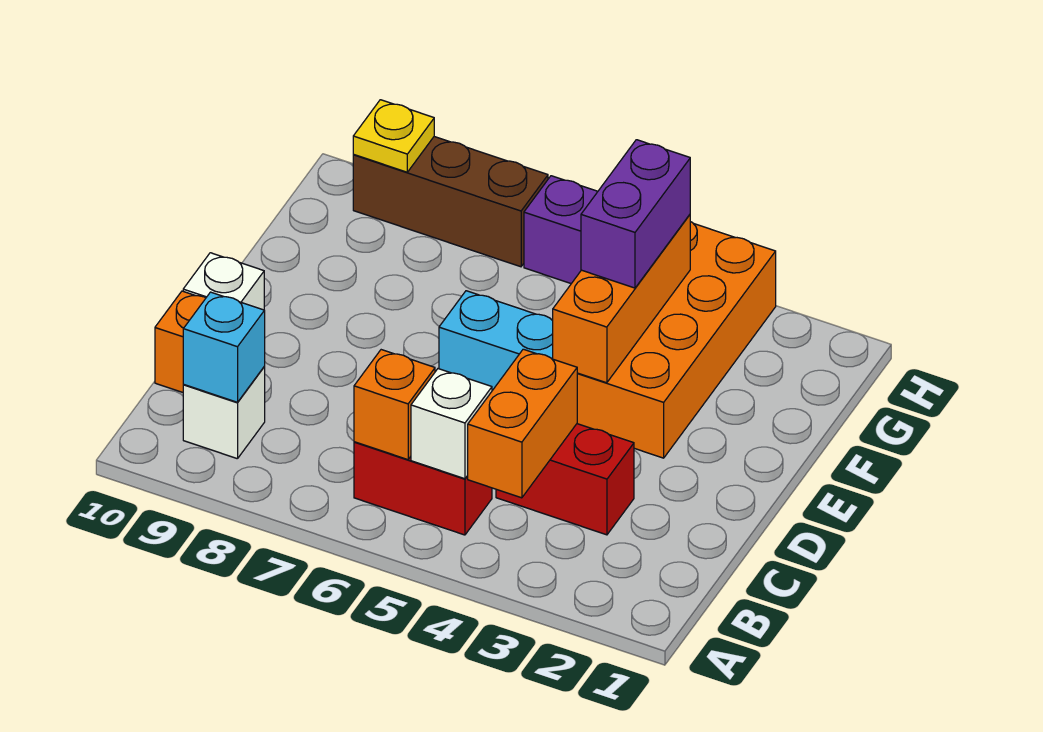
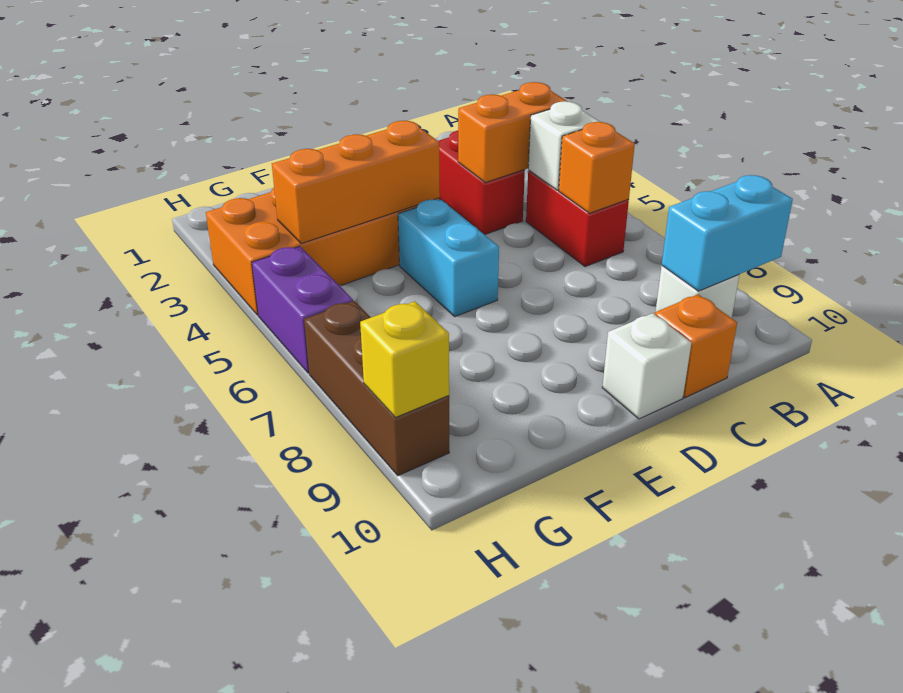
cyan brick B9 level 2 -> cyan brick A9:B9 level 2
purple brick F4:G4 level 3 -> none
yellow plate H9 level 2 -> yellow brick H9 level 2

